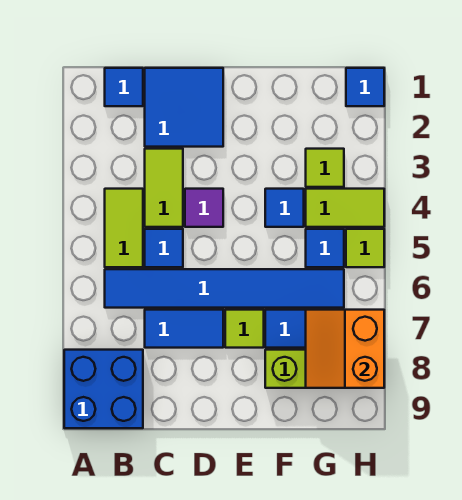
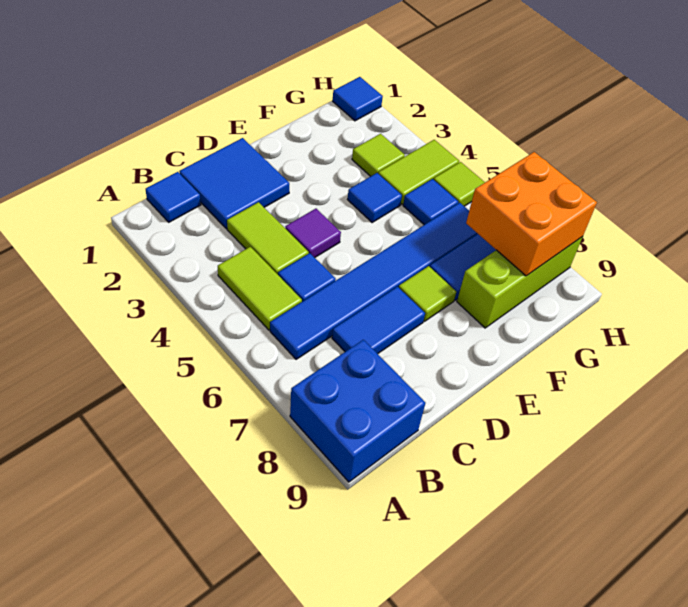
orange slope G7:H8 level 2 top H -> orange brick G7:H8 level 2

